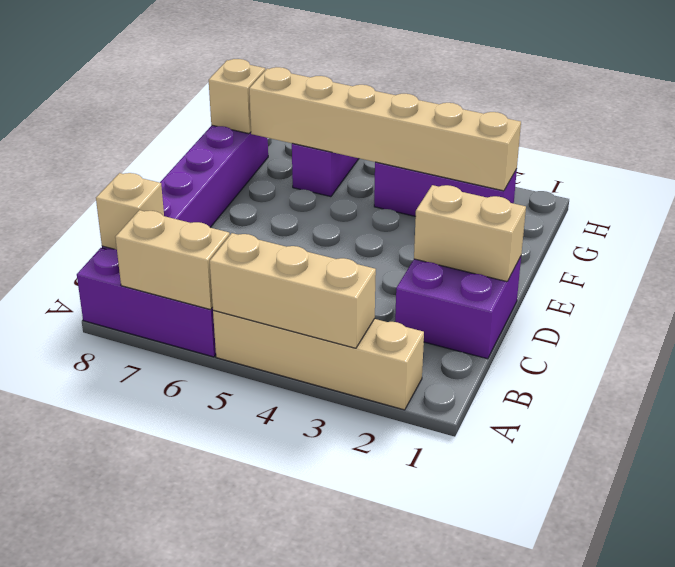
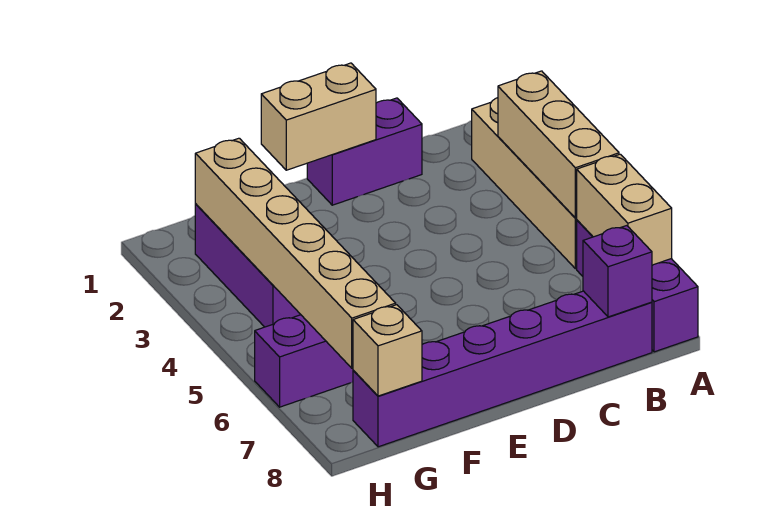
tan brick B8 level 2 -> purple brick B8 level 2
purple brick C1:D2 level 1 -> purple brick C1:D1 level 1
tan brick D1:D2 level 2 -> tan brick D1:E1 level 2

